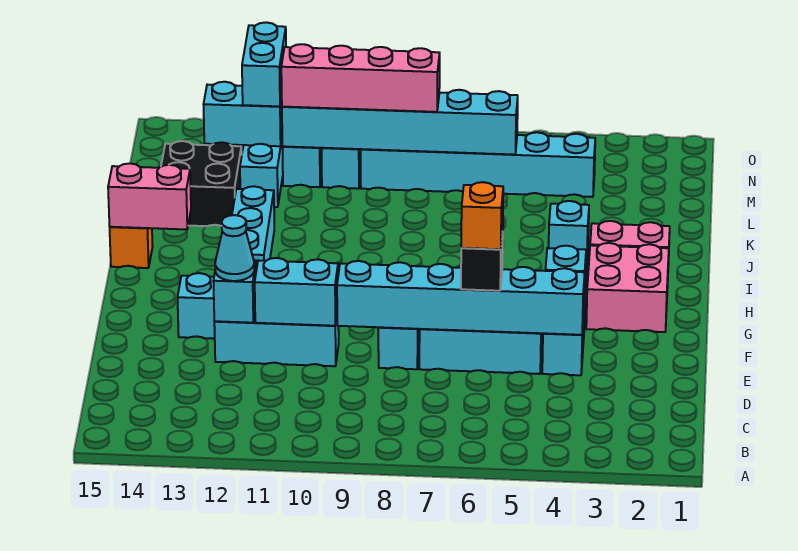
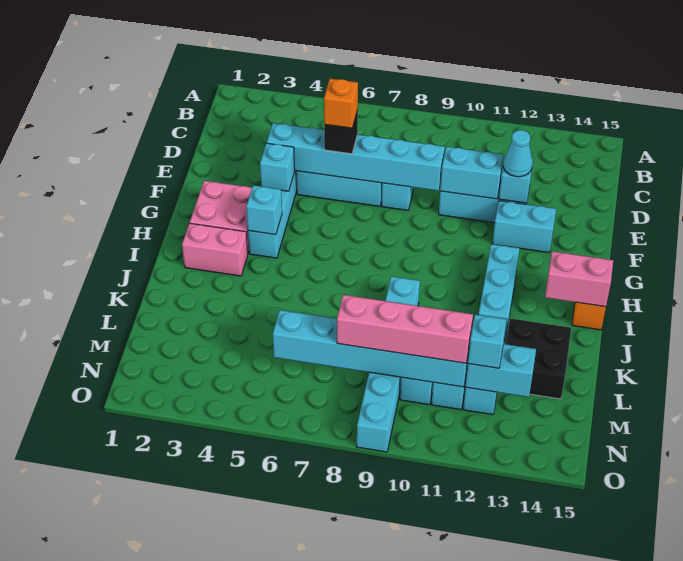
cyan brick M4:M9 level 1 -> cyan brick J9:O9 level 1
cyan brick M12:N12 level 3 -> cyan brick M12 level 3

